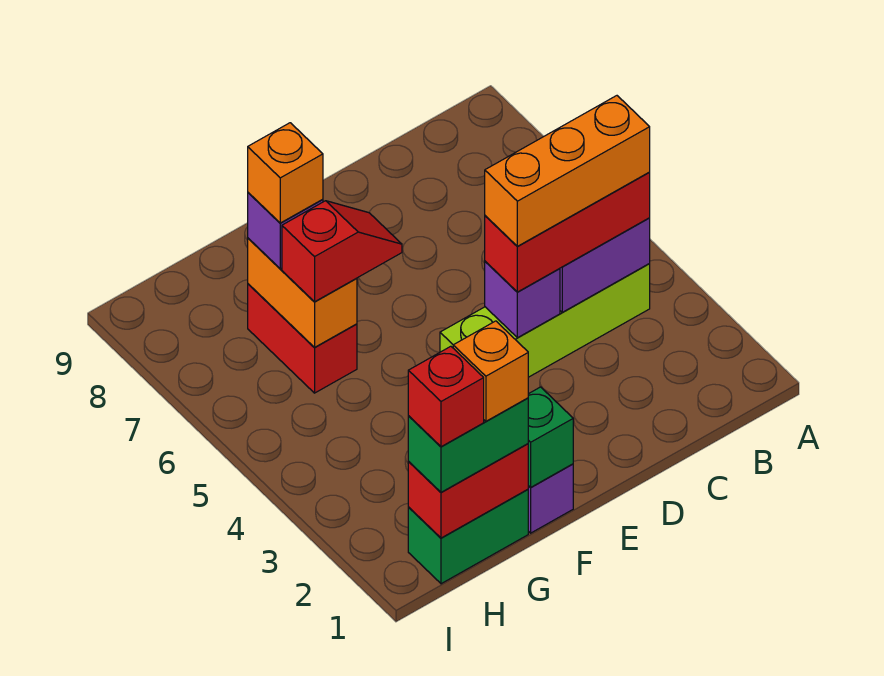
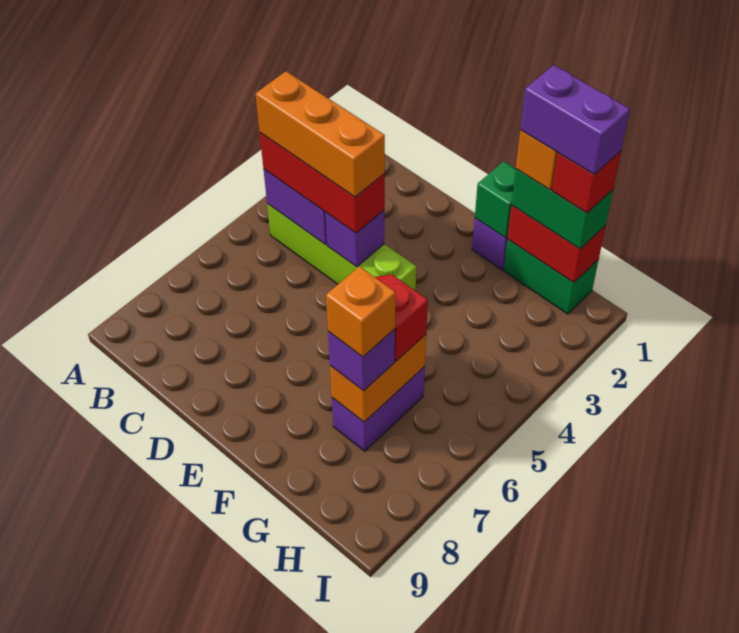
none -> purple brick G1:H1 level 5
red brick G6:G7 level 1 -> purple brick G6:G7 level 1

